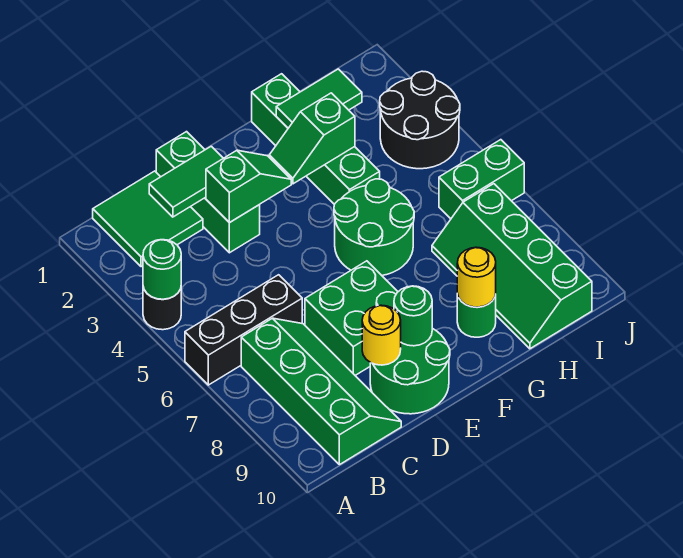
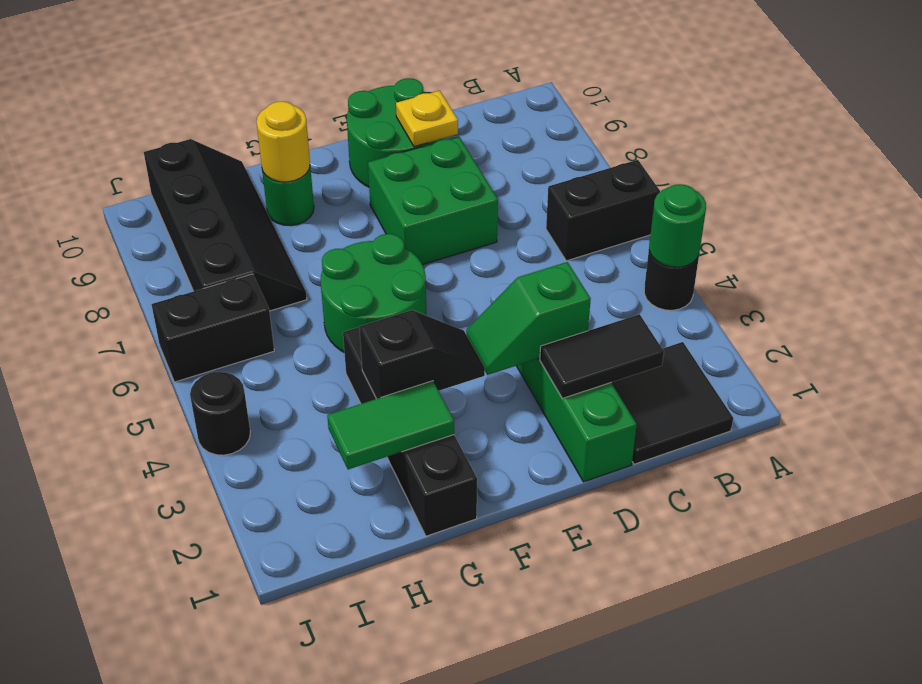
black brick A6:C6 level 1 -> black brick A6:B6 level 1
green tile B1:C2 level 1 -> black tile B1:C2 level 1
green slope B7:C10 level 1 top B -> none
green tile C2:D2 level 2 -> black tile C2:D2 level 2
yellow round brick D9 level 2 -> yellow plate D9 level 2
green round brick E9 level 2 -> none
green slope F3:G3 level 2 top G -> black slope F3:G3 level 2 top G
green brick G1:G4 level 1 -> black brick G1:G4 level 1
green slope H7:I10 level 1 top I -> black slope H7:I10 level 1 top I
black round brick I3:J4 level 1 -> black round brick J4 level 1
green brick I6:J6 level 1 -> black brick I6:J6 level 1

